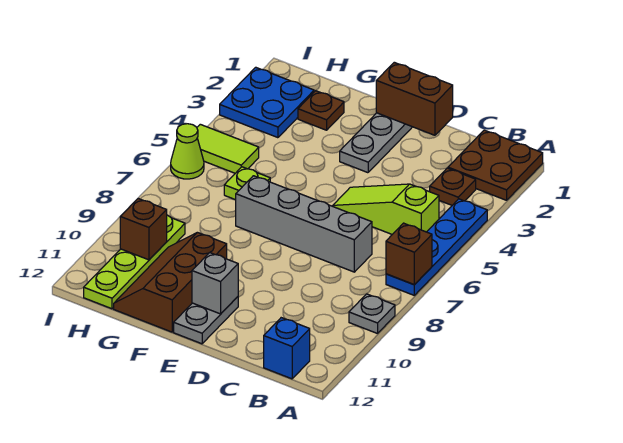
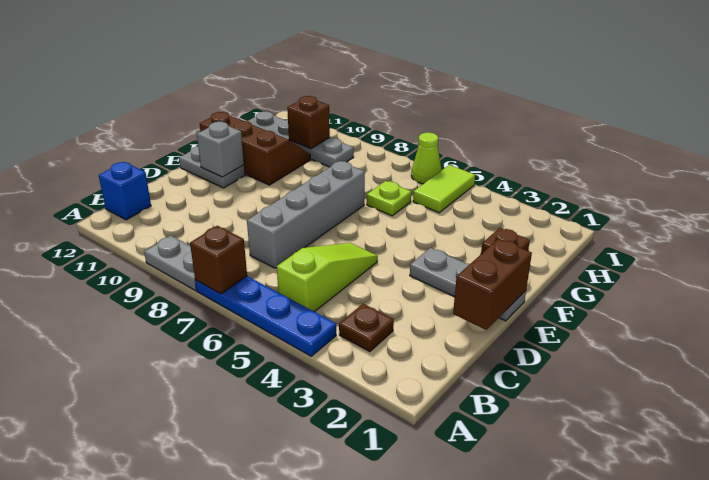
brown plate A1:B2 level 1 -> none
grey plate A9 level 1 -> grey plate A8:A9 level 1
blue plate H2:I3 level 1 -> none
lime plate H9:H12 level 1 -> grey plate H9:H12 level 1

